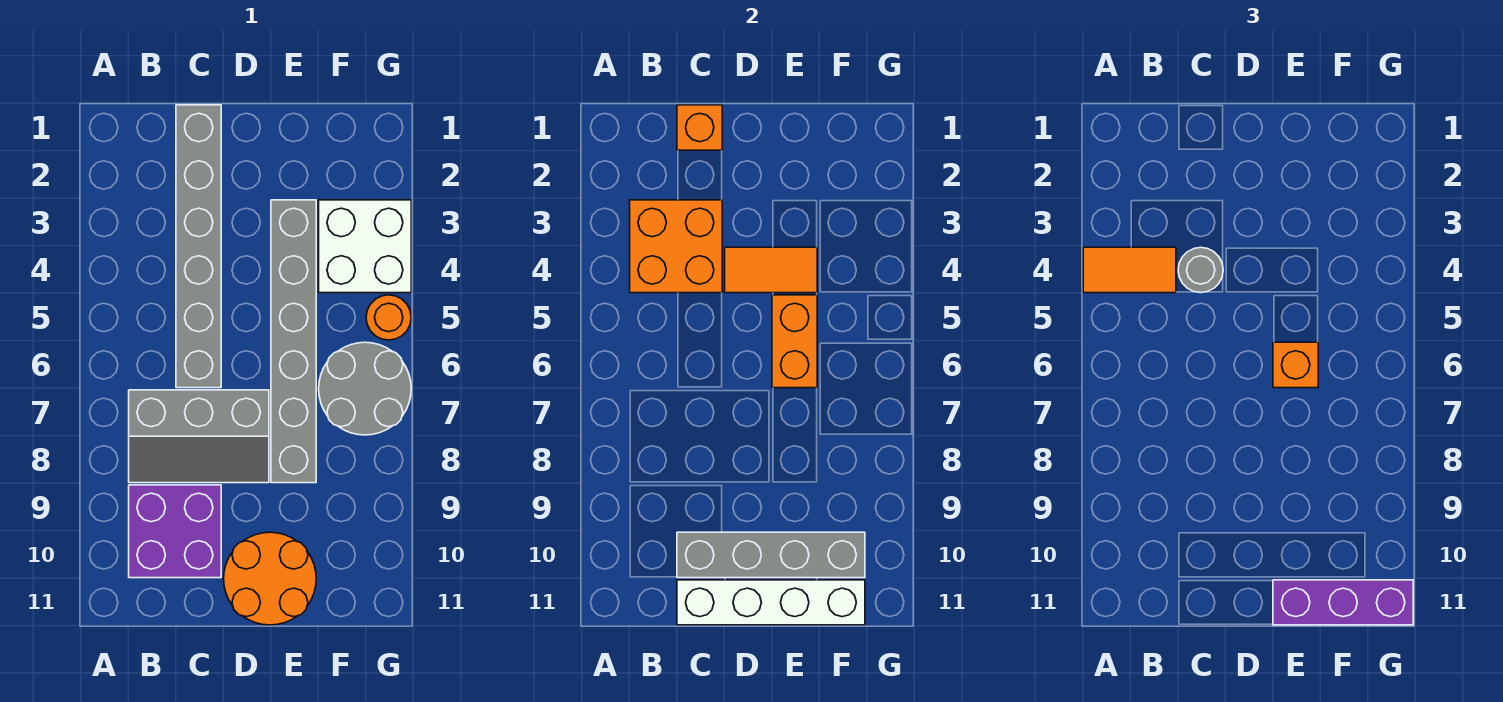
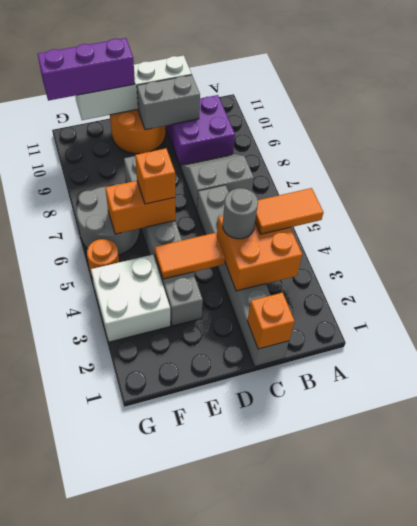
grey slope B7:D8 level 1 top 7 -> grey slope B7:C8 level 1 top 7
grey brick C10:F10 level 2 -> grey brick C10:D10 level 2
orange brick E5:E6 level 2 -> orange brick E6:F6 level 2

